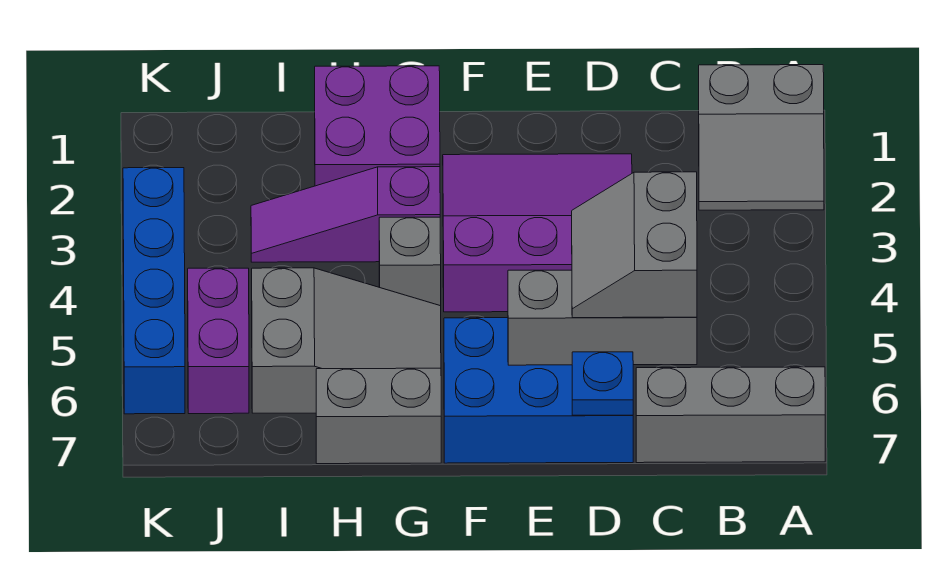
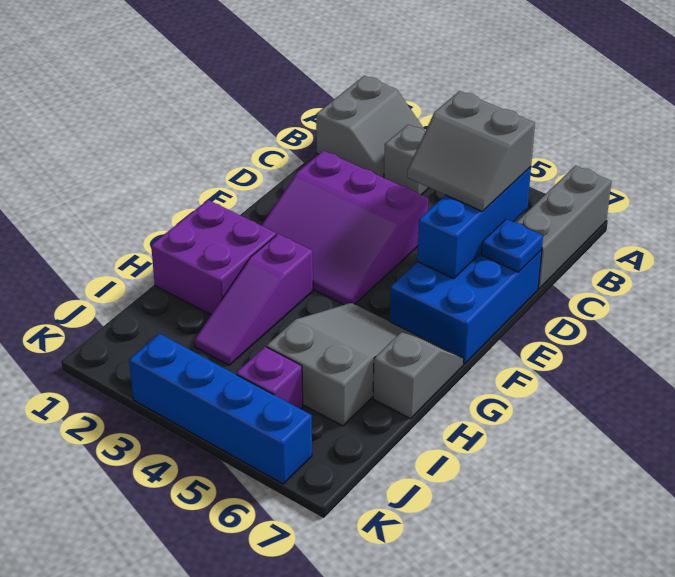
grey brick C6:E6 level 2 -> blue brick C6:E6 level 2
purple slope D2:F4 level 1 top 4 -> purple slope D2:F4 level 1 top D
grey brick G4 level 1 -> grey brick B3 level 1
grey brick G7:H7 level 1 -> grey slope G7:H7 level 1 top H
purple brick J5:J6 level 1 -> purple brick J5 level 1

